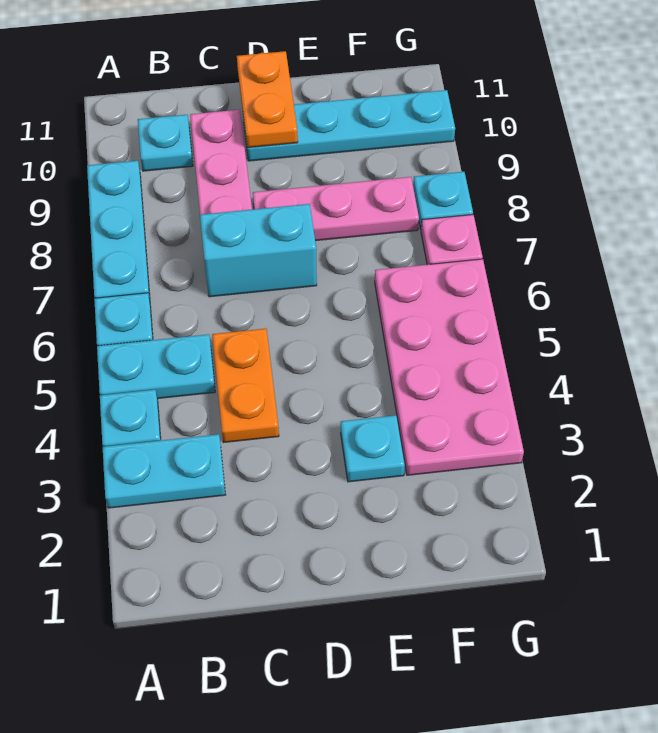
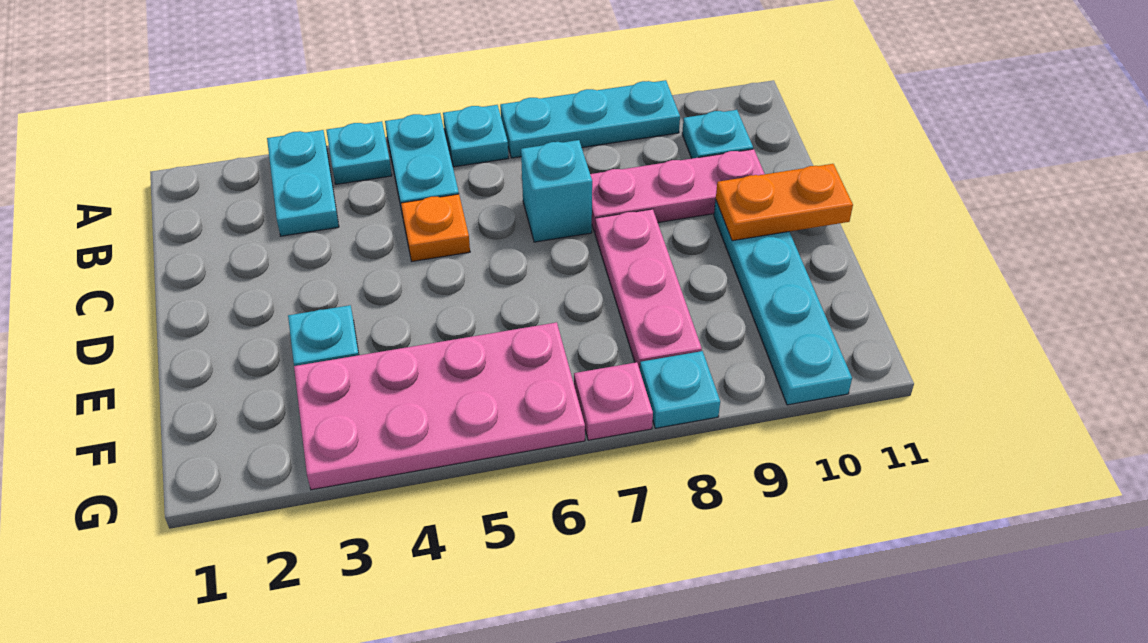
orange plate C4:C5 level 1 -> orange plate C5 level 1
cyan brick C7:D7 level 1 -> cyan brick C7 level 1

